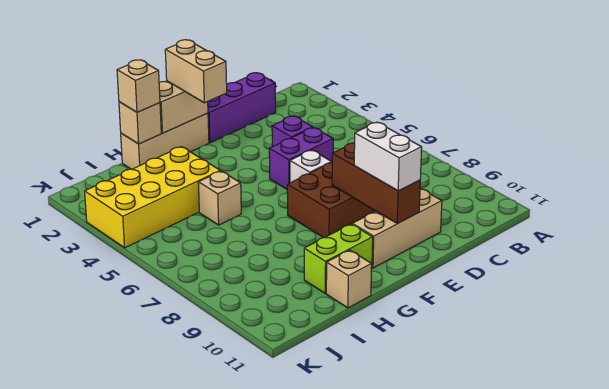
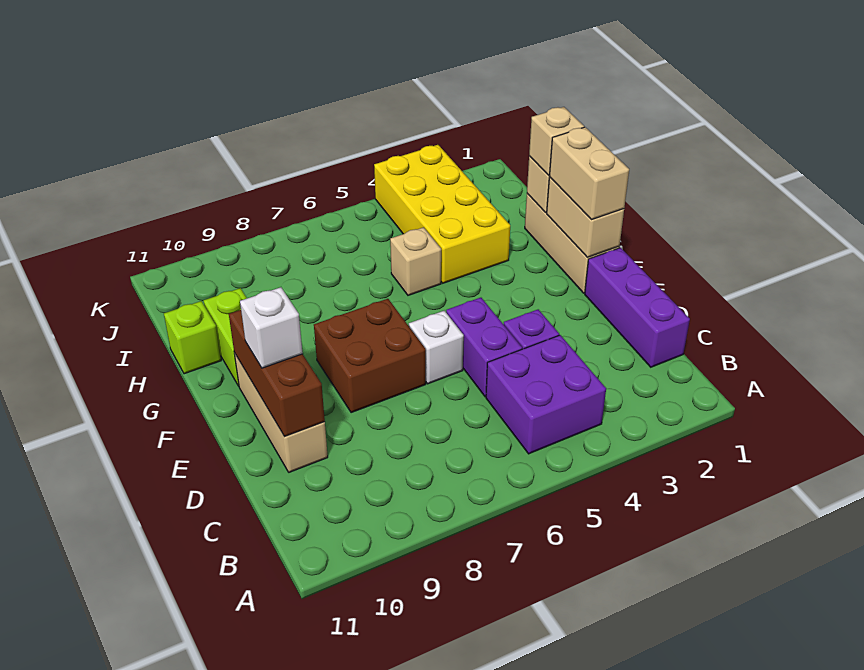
none -> purple brick B4:C5 level 1
brown brick E8:E10 level 2 -> brown brick D10:F10 level 2
white brick E9:E10 level 3 -> white brick E10 level 3
tan brick F1:F2 level 3 -> tan brick F1:G1 level 3
tan brick H11 level 1 -> lime brick H11 level 1

